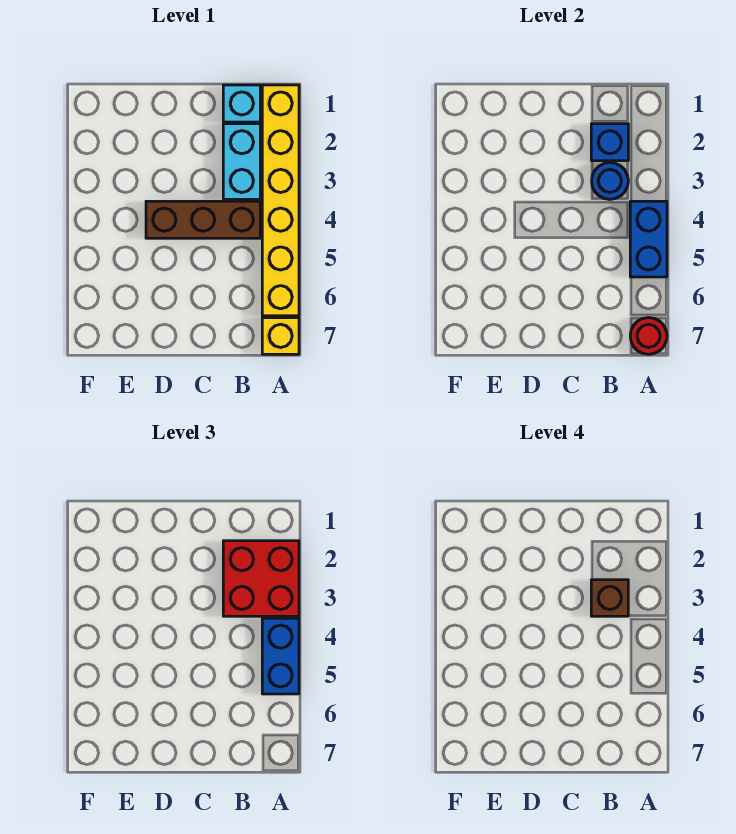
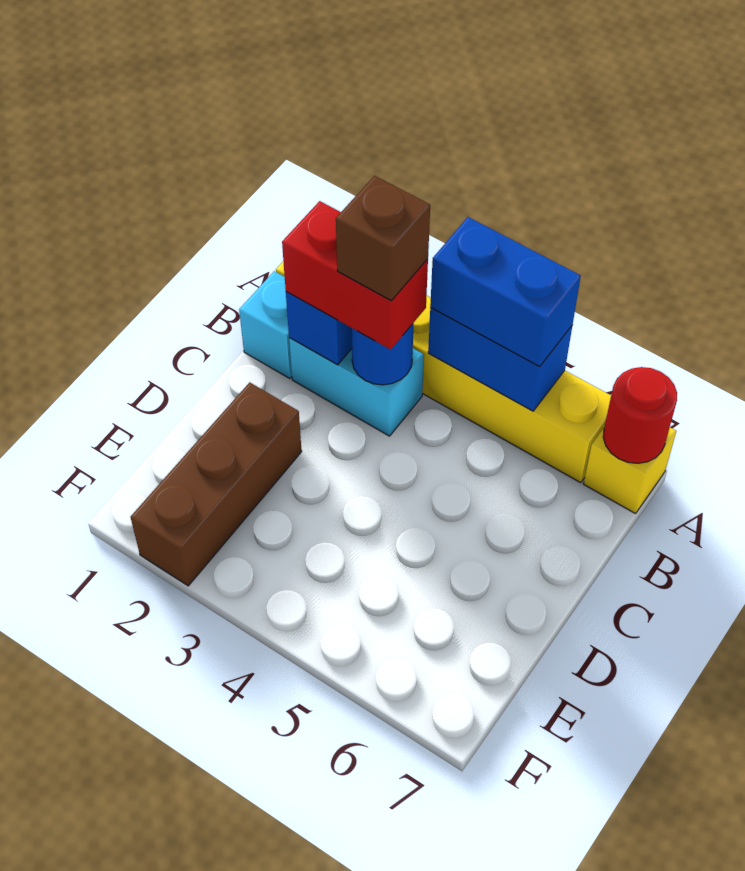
red brick A2:B3 level 3 -> red brick B2:B3 level 3
brown brick B4:D4 level 1 -> brown brick D2:F2 level 1

